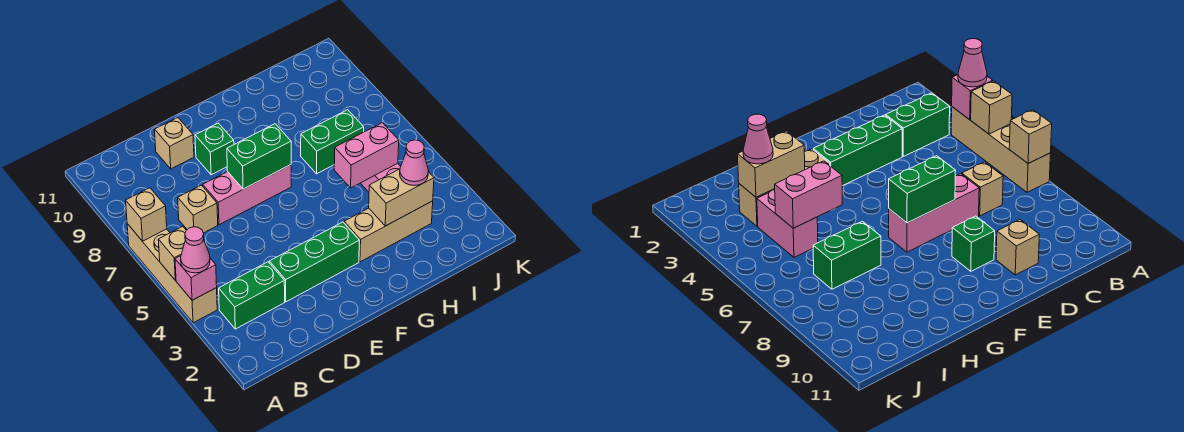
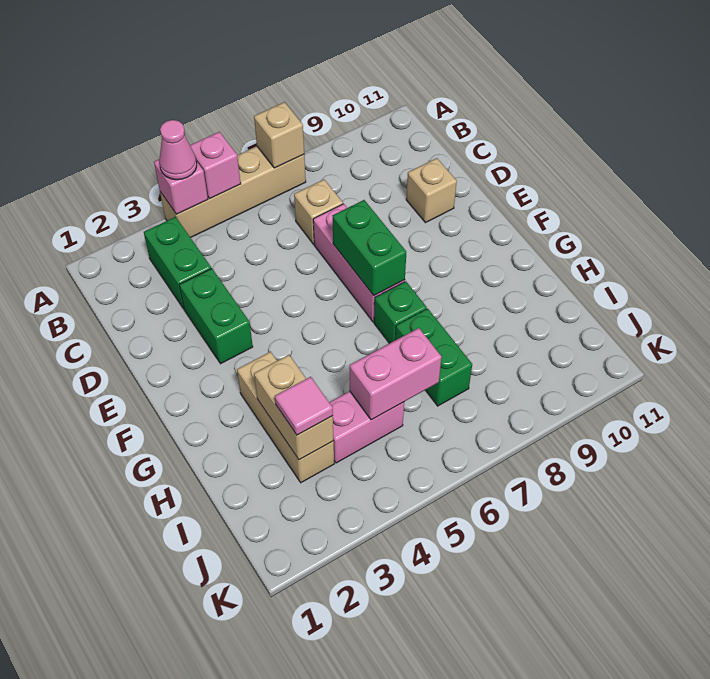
tan brick A5 level 2 -> pink brick A5 level 2
green brick D3:F3 level 1 -> green brick D3:E3 level 1
green brick E9 level 1 -> green brick G7 level 1
pink brick H5:I5 level 2 -> pink brick I5:I6 level 2
pink cone I3 level 3 -> pink tile I3 level 3

